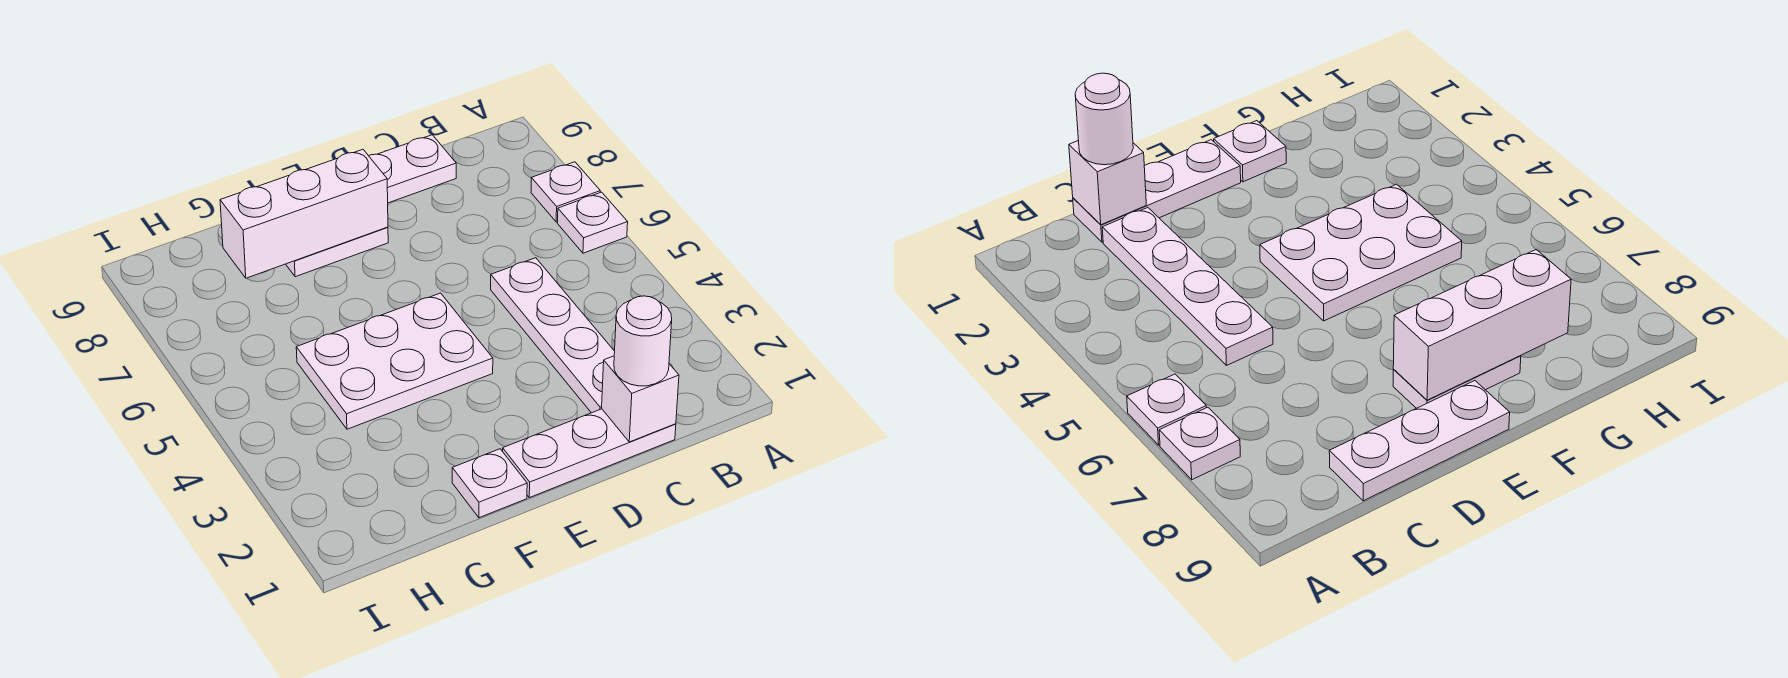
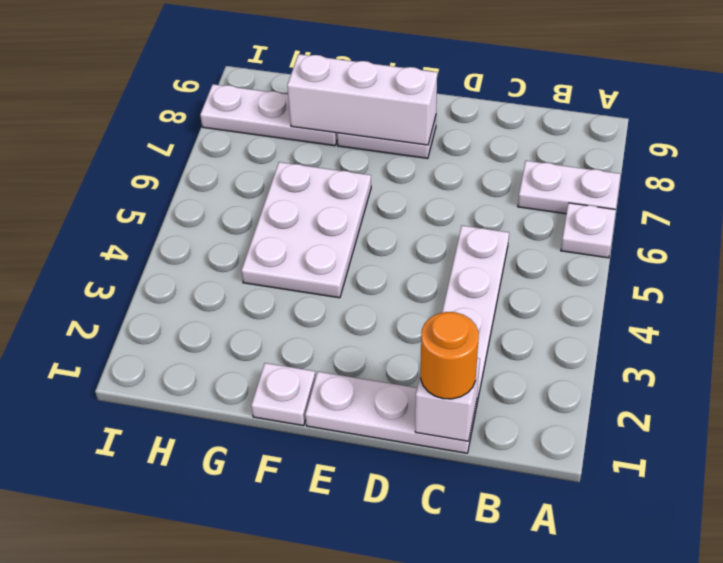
white plate A7 level 1 -> white plate A7:B7 level 1
white round brick C1 level 3 -> orange round brick C1 level 3
white plate C9:E9 level 1 -> white plate G8:I8 level 1
white plate E4:G5 level 1 -> white plate F4:G6 level 1

